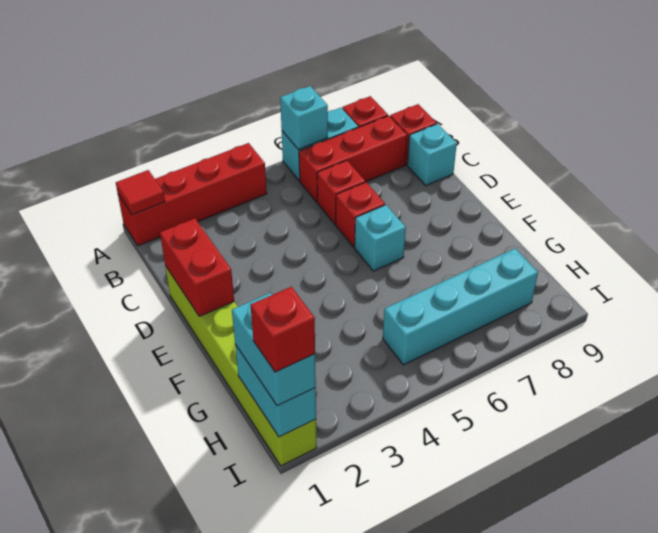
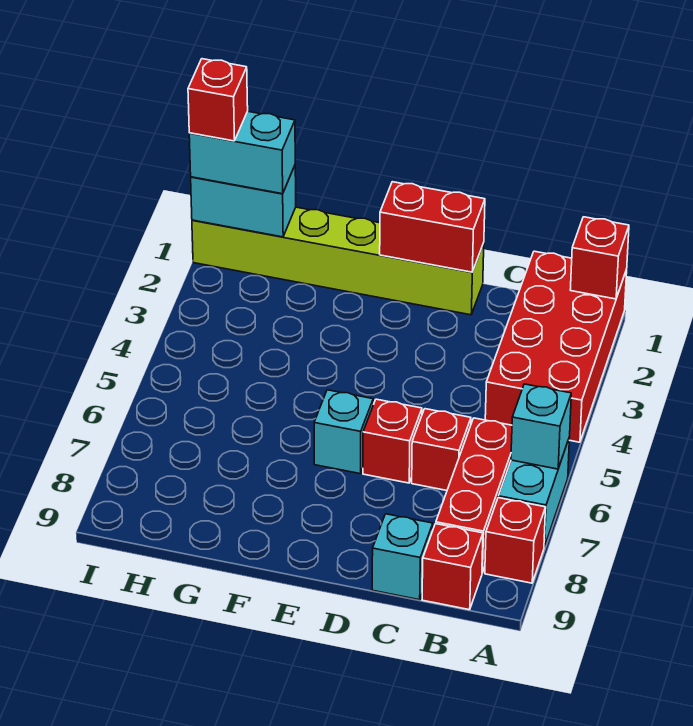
red brick A1:A4 level 1 -> red brick A1:B4 level 1
red tile A1 level 2 -> red brick A1 level 2
cyan brick H5:H8 level 1 -> none

